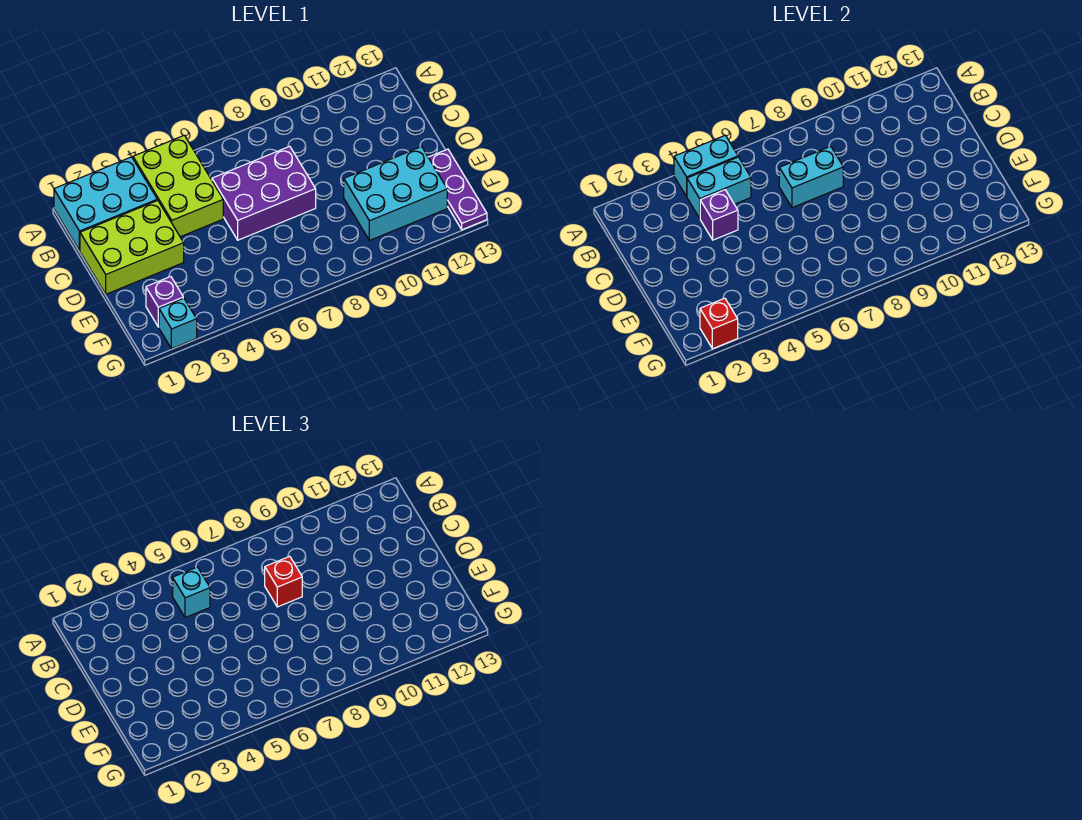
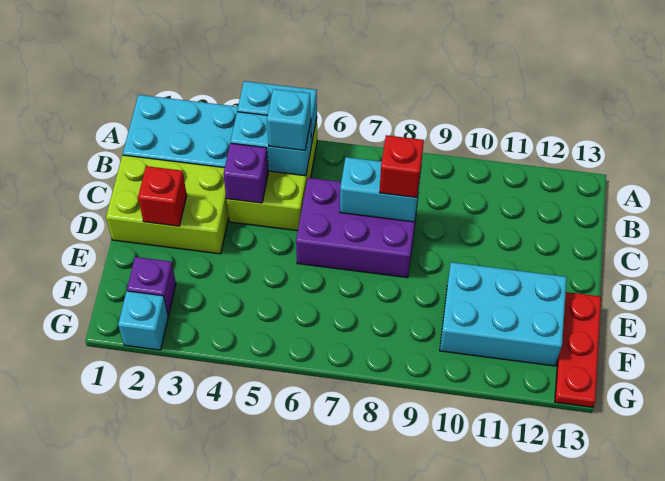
purple plate E13:G13 level 1 -> red plate E13:G13 level 1
red brick G2 level 2 -> red brick D2 level 2

